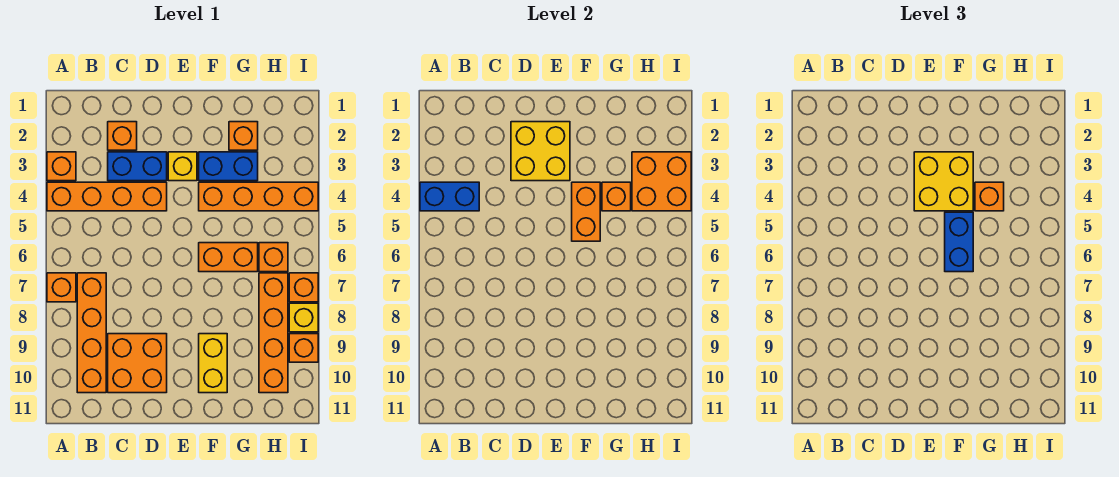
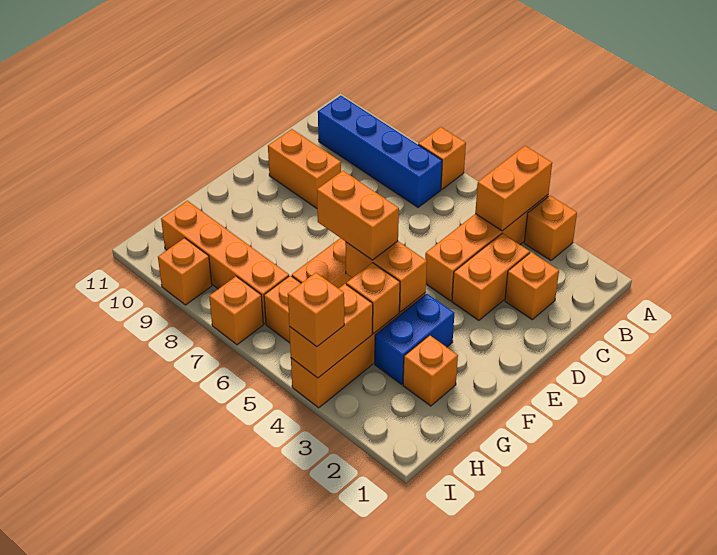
blue brick A4:B4 level 2 -> orange brick A4:B4 level 2
orange brick B7:B10 level 1 -> blue brick B7:B10 level 1
blue brick C3:D3 level 1 -> orange brick C3:D3 level 1
orange brick C9:D10 level 1 -> orange brick D9:D10 level 1
yellow brick D2:E3 level 2 -> none
yellow brick E3 level 1 -> none
yellow brick E3:F4 level 3 -> none
blue brick F5:F6 level 3 -> orange brick F5:F6 level 3
yellow brick F9:F10 level 1 -> none
orange brick G4 level 3 -> orange brick I4 level 3
orange brick H3:I4 level 2 -> orange brick H4:I4 level 2
yellow brick I8 level 1 -> none

